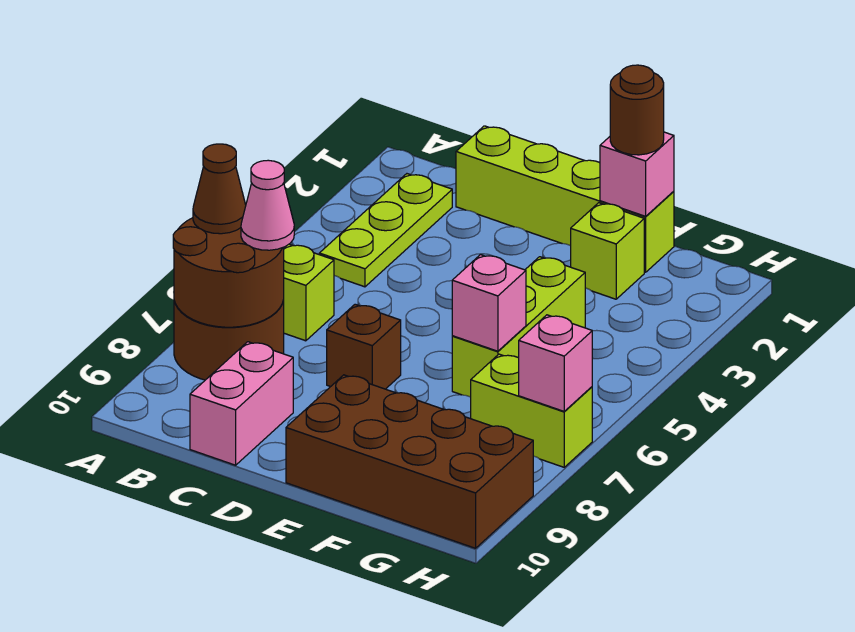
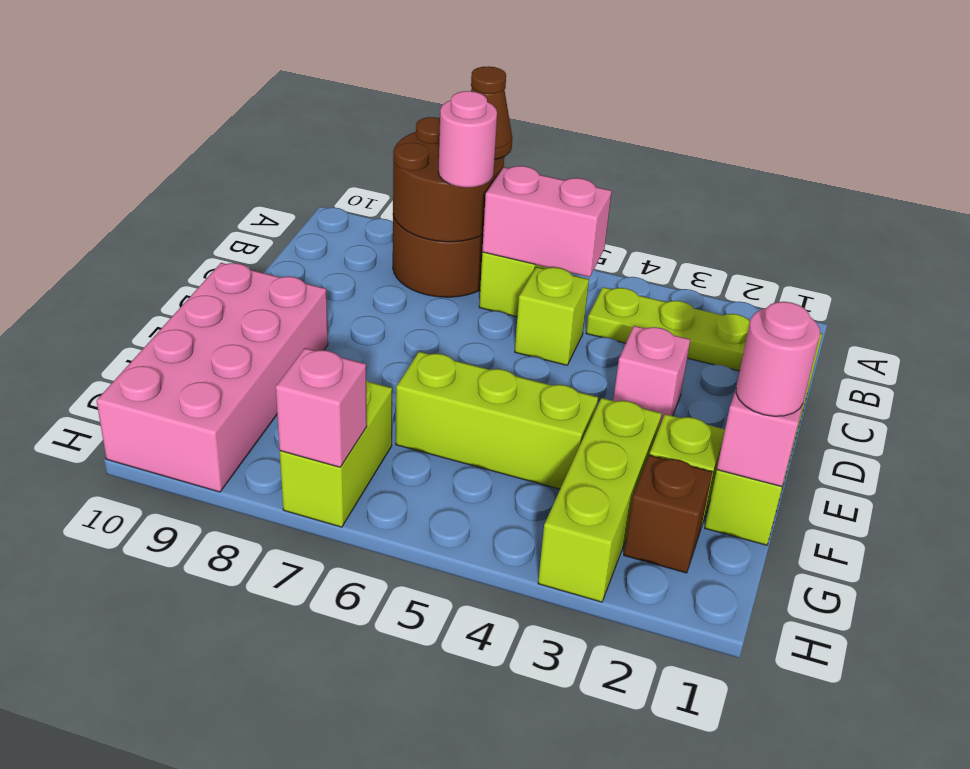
pink cone B7 level 3 -> pink round brick B7 level 3
none -> lime brick C5 level 1
pink brick C9:C10 level 1 -> pink brick B5:B6 level 2
brown brick D7 level 1 -> brown brick G2 level 1
brown brick E9:H10 level 1 -> pink brick E9:H10 level 1
brown round brick F1 level 3 -> pink round brick F1 level 3
none -> lime brick F3:H3 level 1
pink brick F6 level 2 -> pink brick D3 level 1

